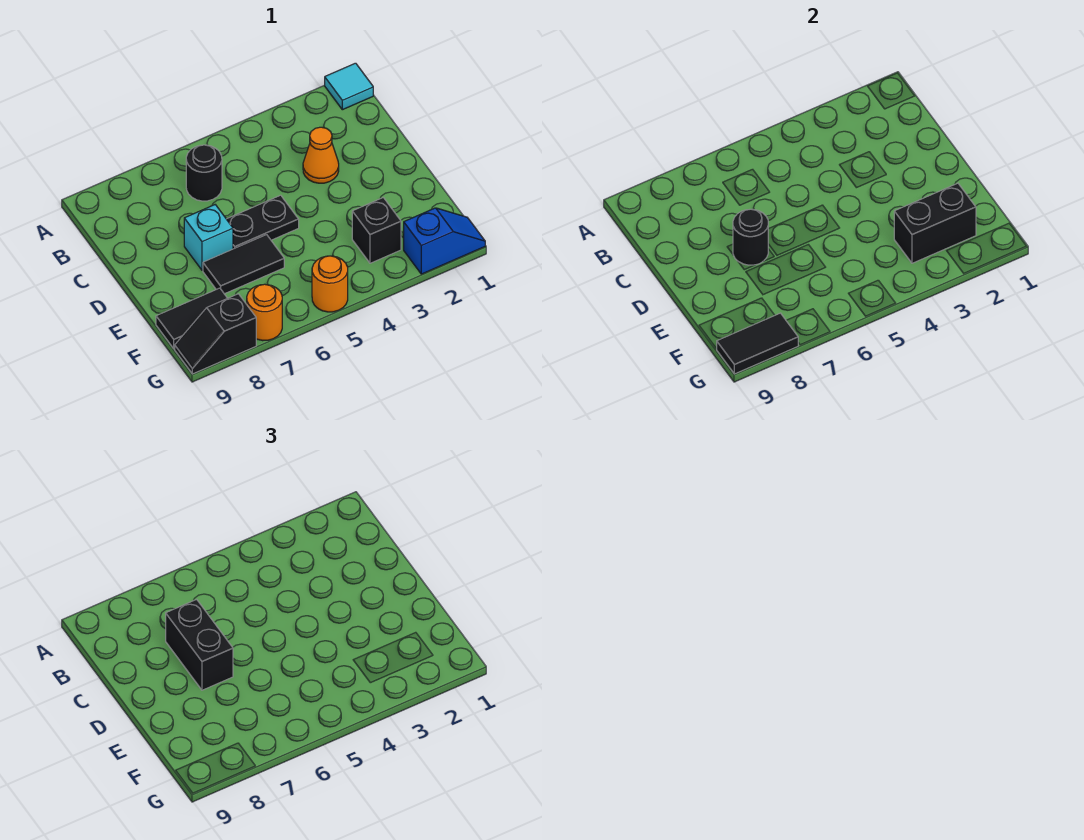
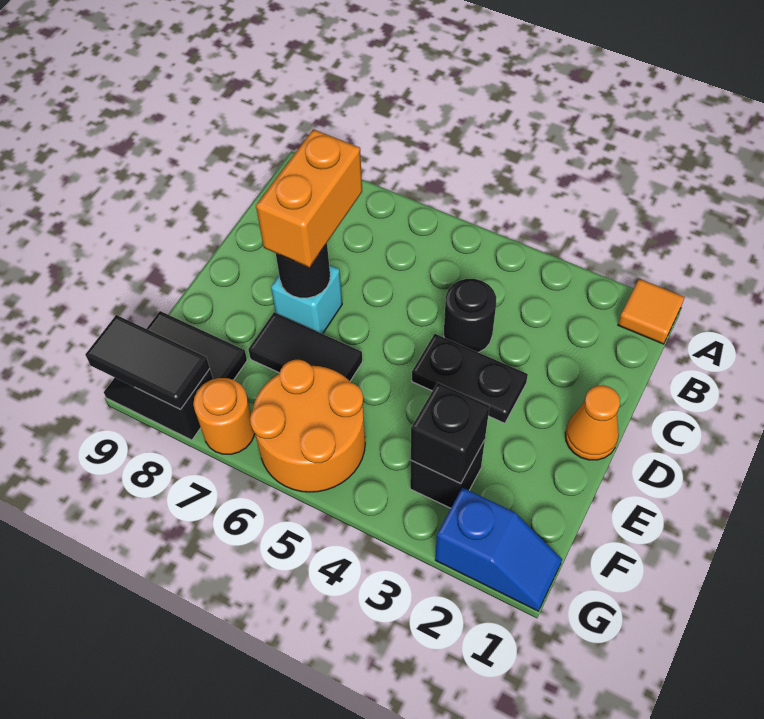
cyan tile A1 level 1 -> orange tile A1 level 1
black round brick B6 level 1 -> black round brick C4 level 1
orange cone C3 level 1 -> orange cone D1 level 1
black brick C7:D7 level 3 -> orange brick C7:D7 level 3
black plate D5:D6 level 1 -> black plate D3:D4 level 1
black brick F2:F3 level 2 -> black brick F3 level 2
orange round brick G5 level 1 -> orange round brick F5:G6 level 1

